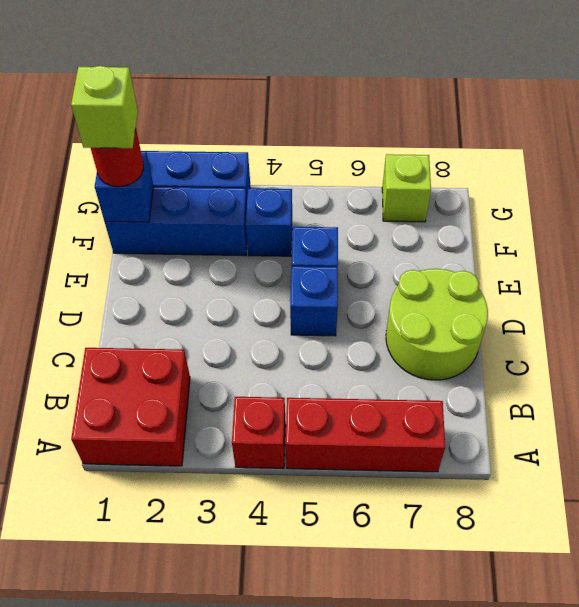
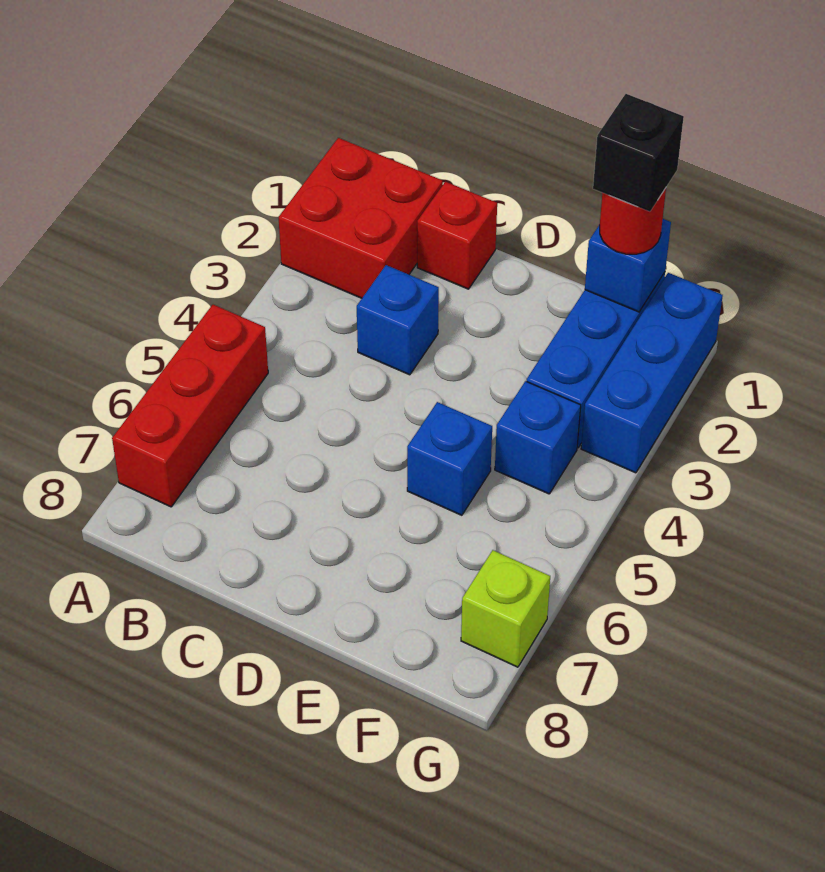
red brick A4 level 1 -> red brick C1 level 1
lime round brick C7:D8 level 1 -> none
blue brick D5 level 1 -> blue brick C3 level 1
lime brick F1 level 4 -> black brick F1 level 4

